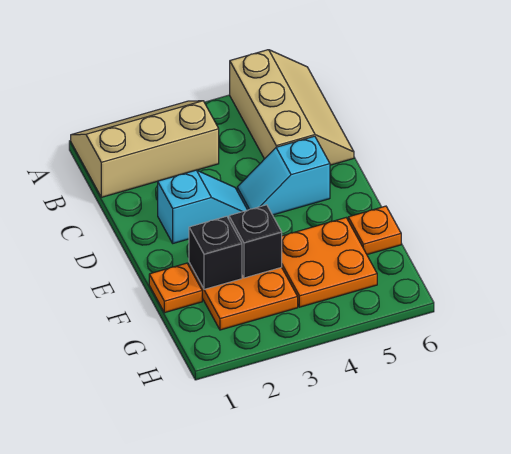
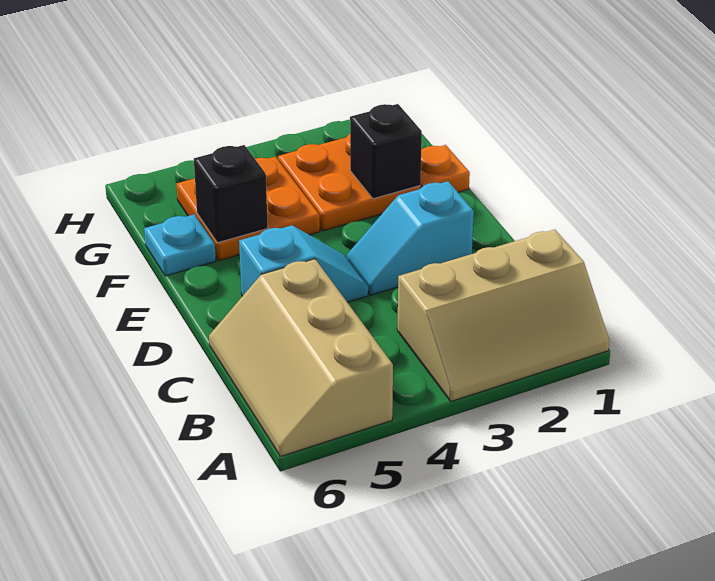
black brick F3 level 2 -> black brick F5 level 2
orange plate F6 level 1 -> cyan plate F6 level 1

